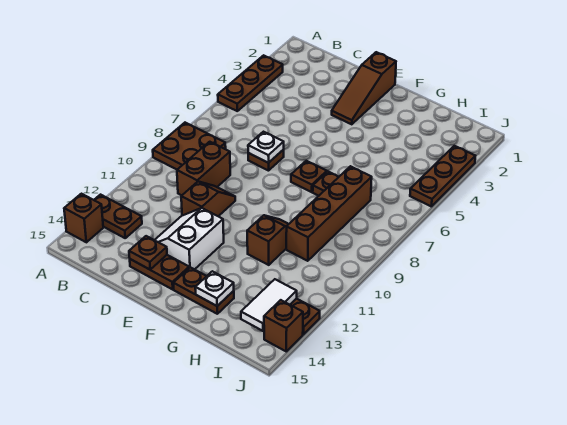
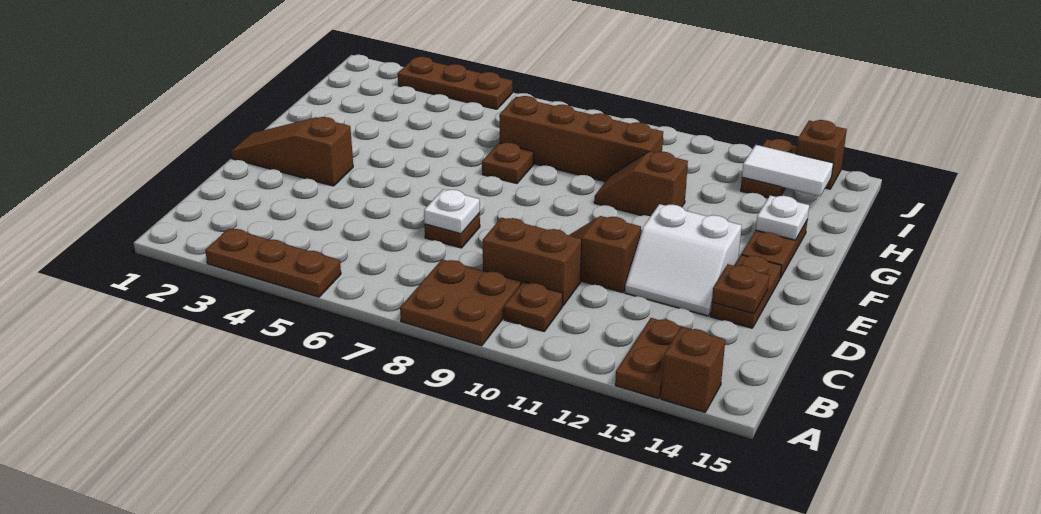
brown slope E1:E3 level 1 top 1 -> brown slope E1:E3 level 1 top 3
brown plate F7 level 1 -> brown plate B10 level 1

